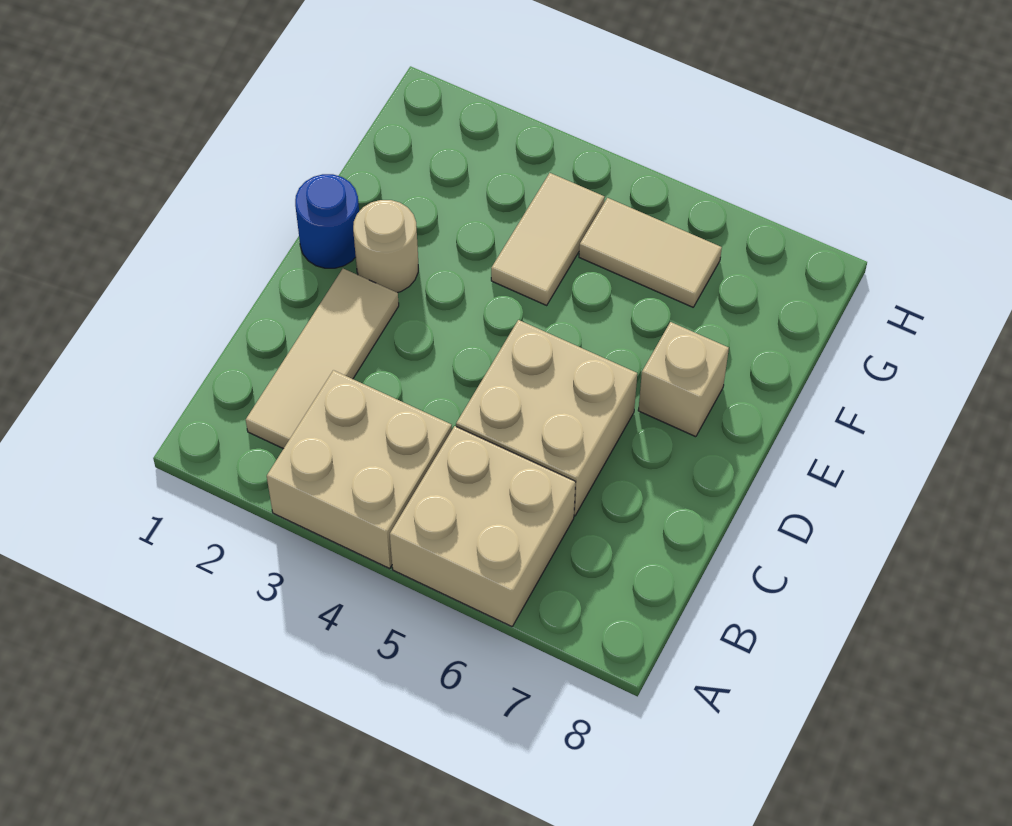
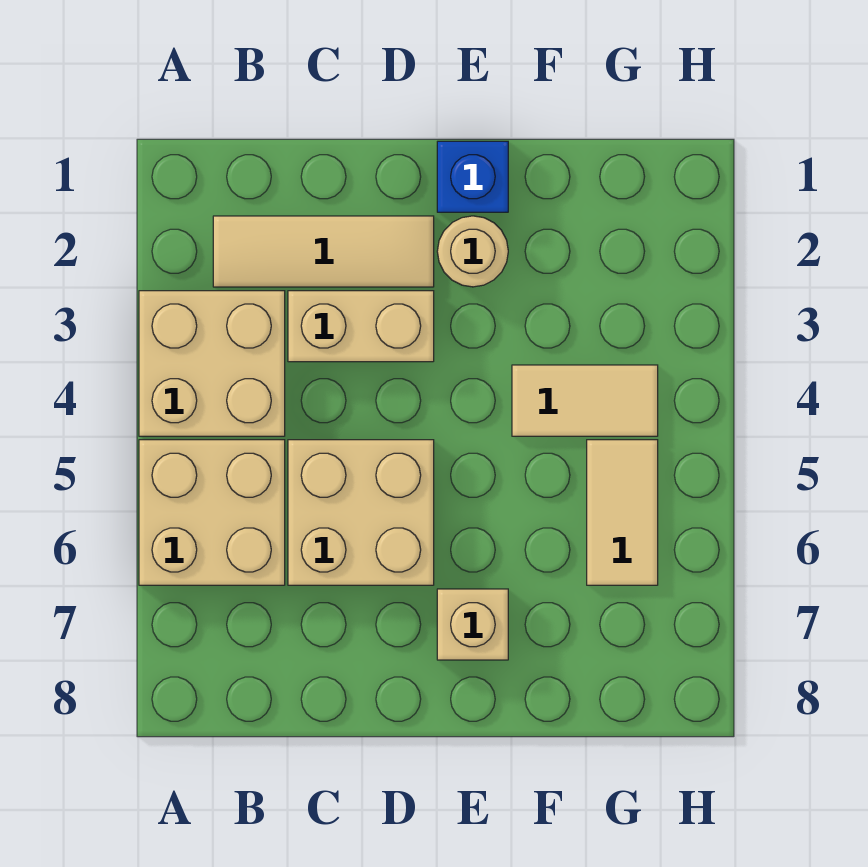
none -> tan brick C3:D3 level 1
blue round brick E1 level 1 -> blue brick E1 level 1

